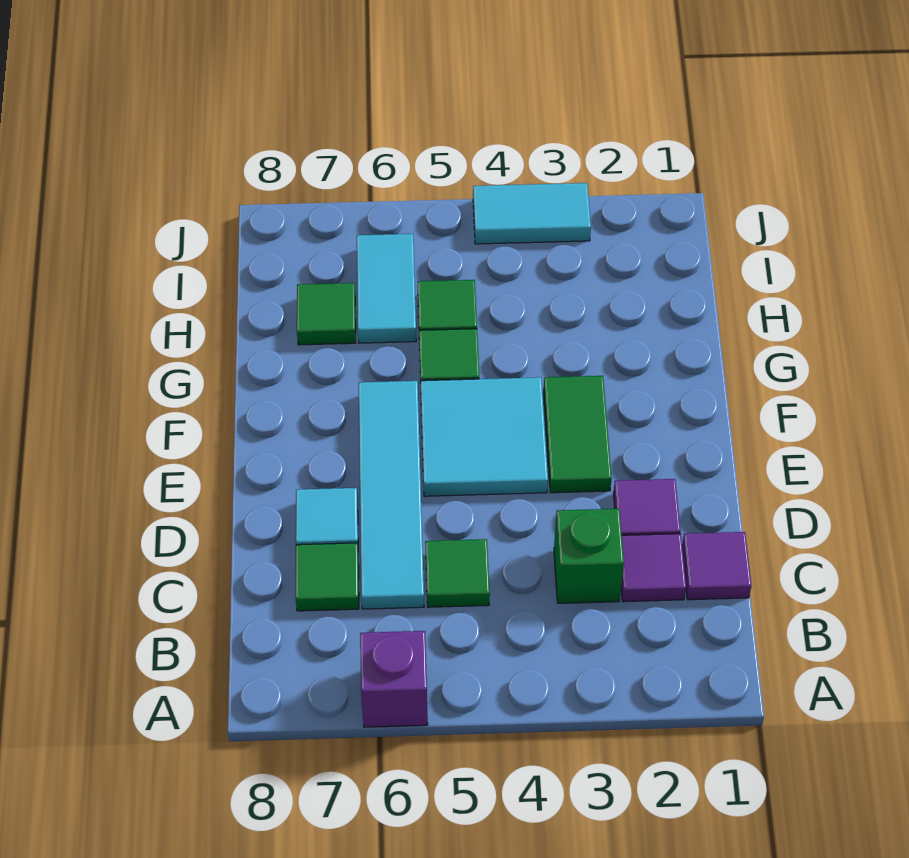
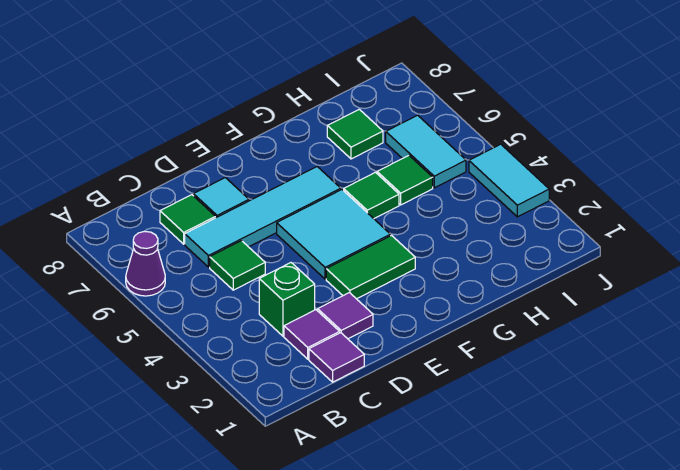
purple brick A6 level 1 -> purple cone A6 level 1
cyan tile H6:I6 level 1 -> cyan tile I5:I6 level 1

